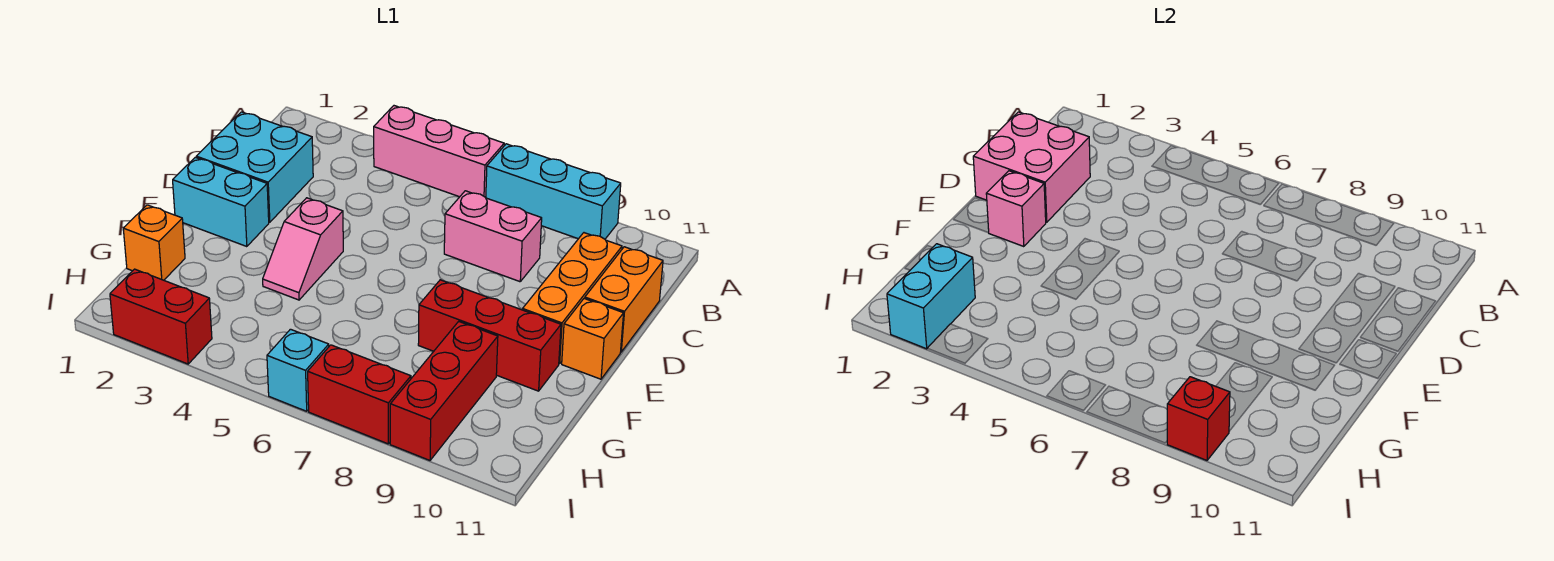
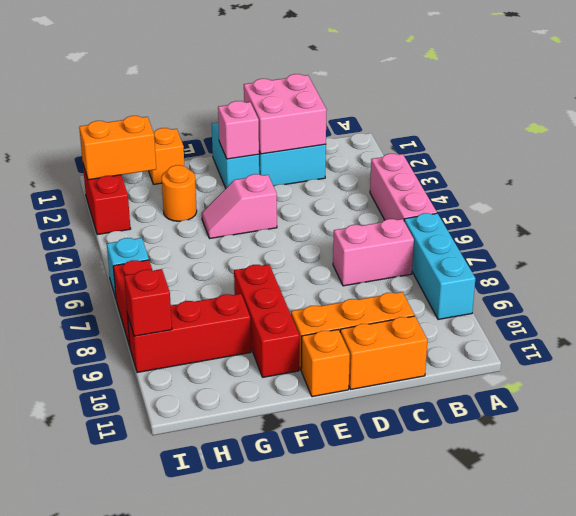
pink brick C7:C8 level 1 -> pink brick B7:C7 level 1
none -> orange round brick G3 level 1
cyan brick H2:I2 level 2 -> orange brick H2:I2 level 2

